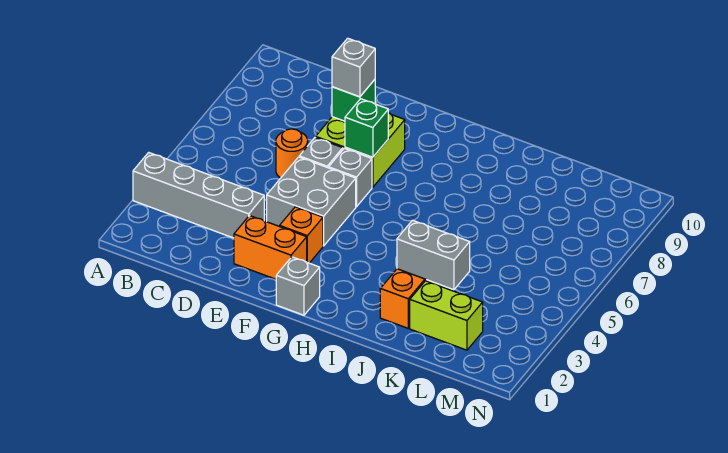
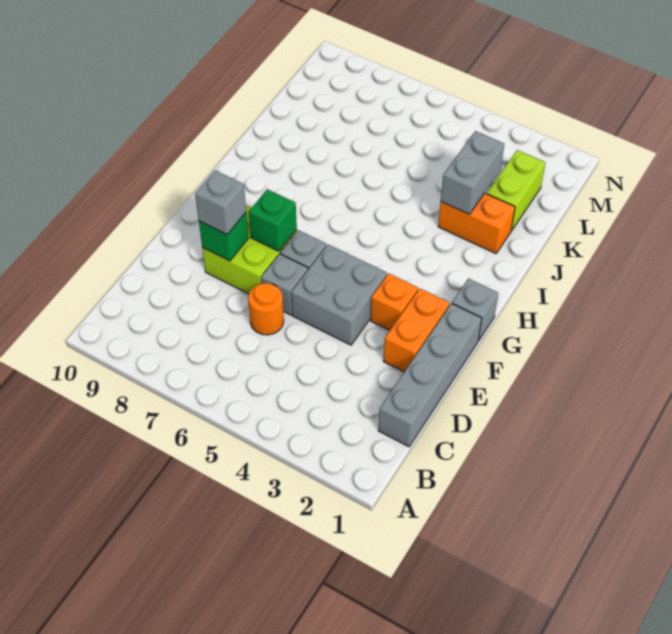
grey brick A3:D3 level 1 -> grey brick C1:F1 level 1

